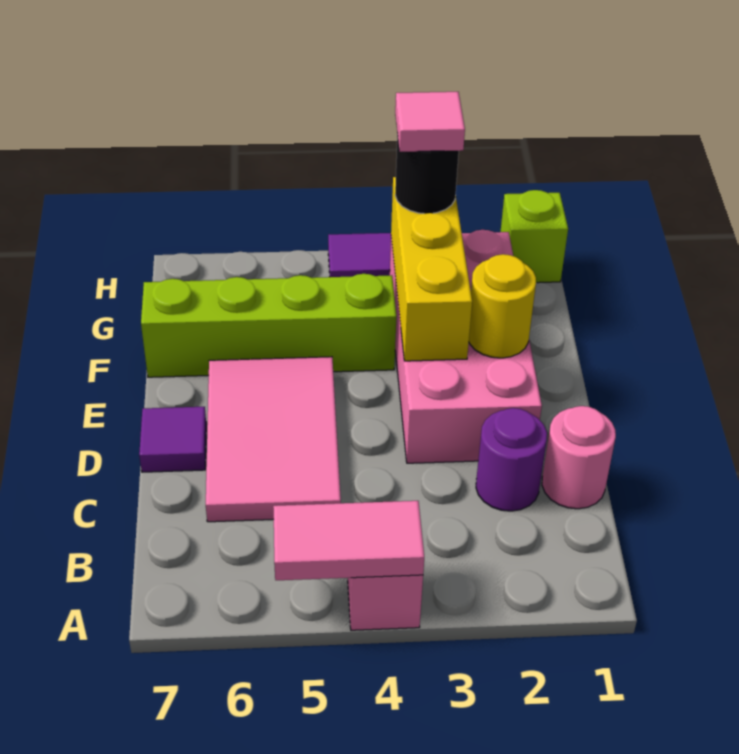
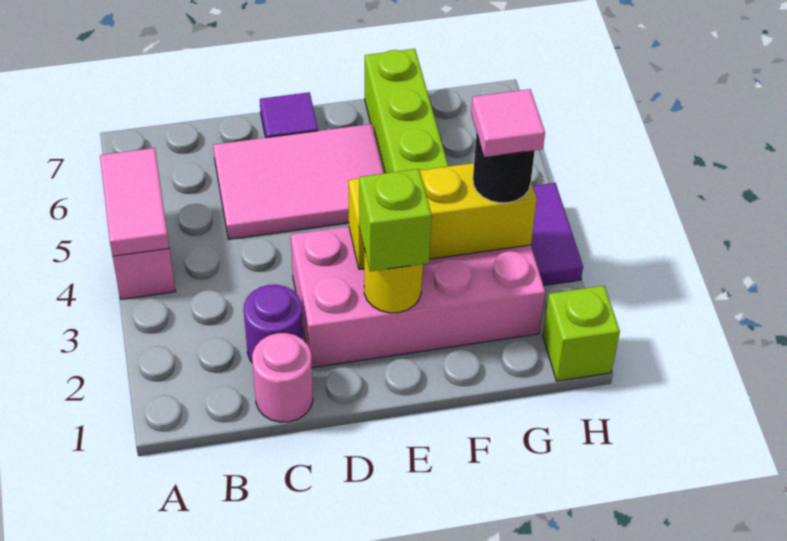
none -> lime brick E2 level 3

